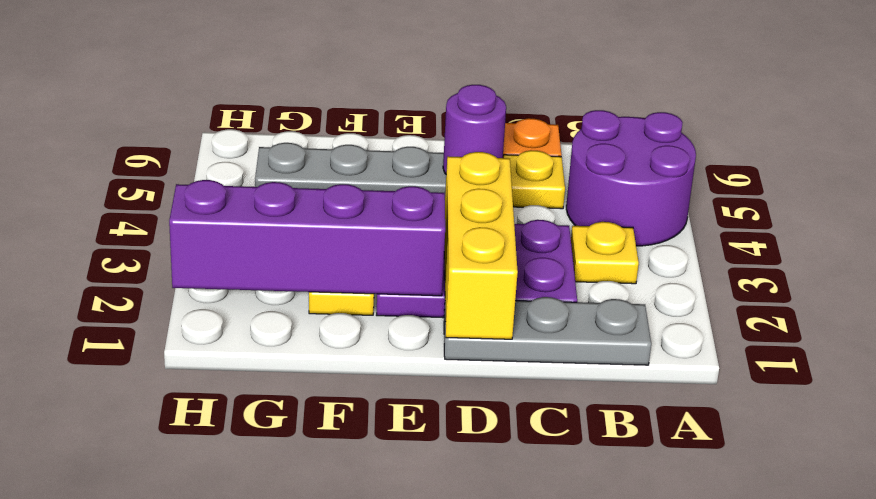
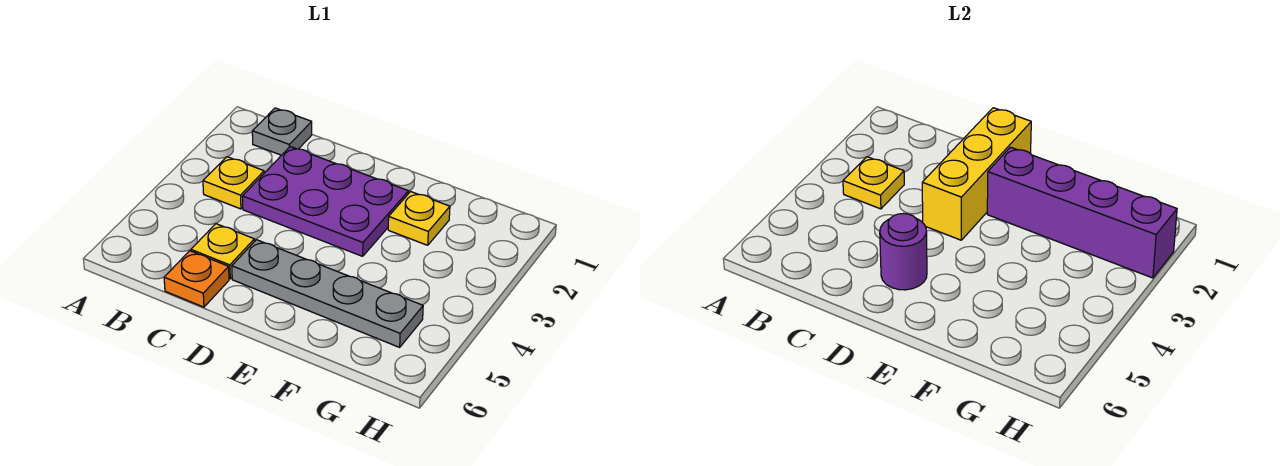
purple round brick A4:B5 level 1 -> none
grey plate B1:D1 level 1 -> grey plate B1 level 1
none -> yellow plate B3 level 2

